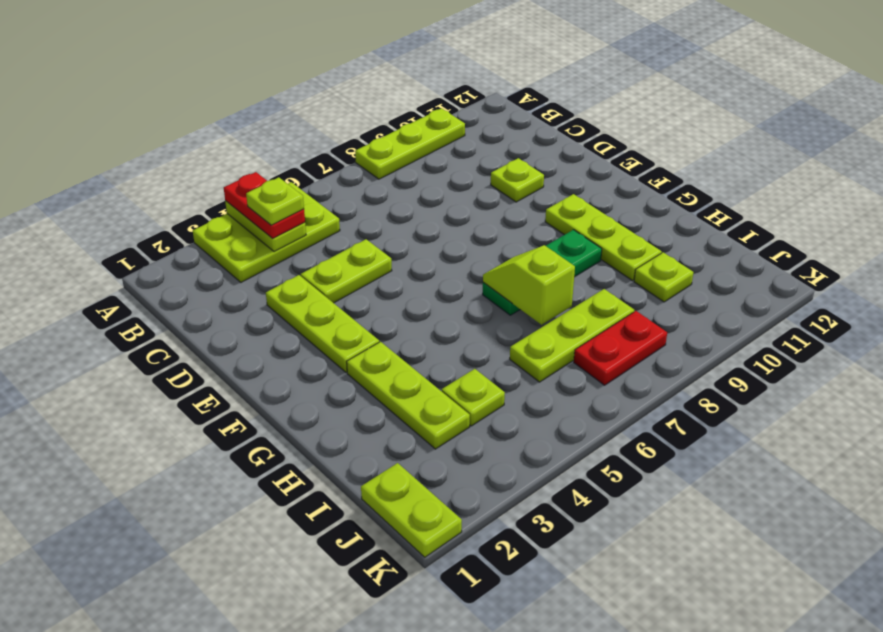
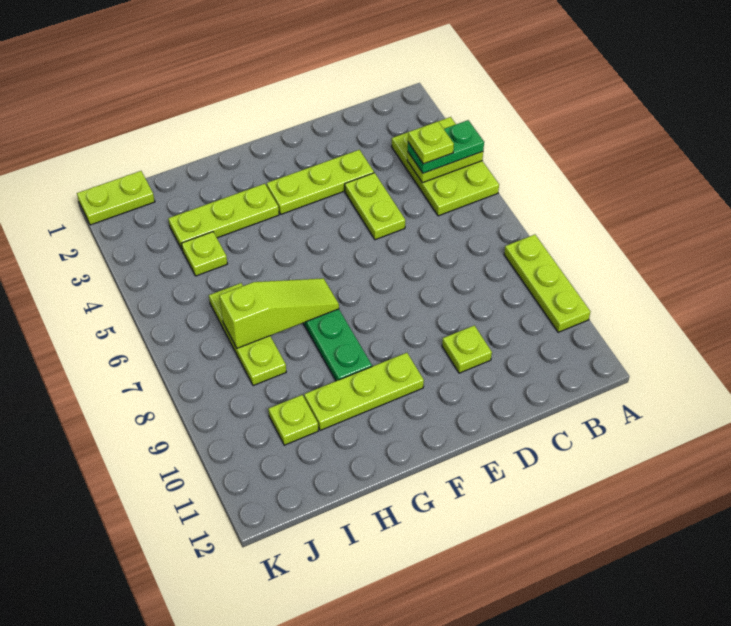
red plate A4:B4 level 3 -> green plate A4:B4 level 3
lime slope G7:H7 level 2 top H -> lime slope G7:I7 level 2 top I
red plate J7:J8 level 1 -> none

